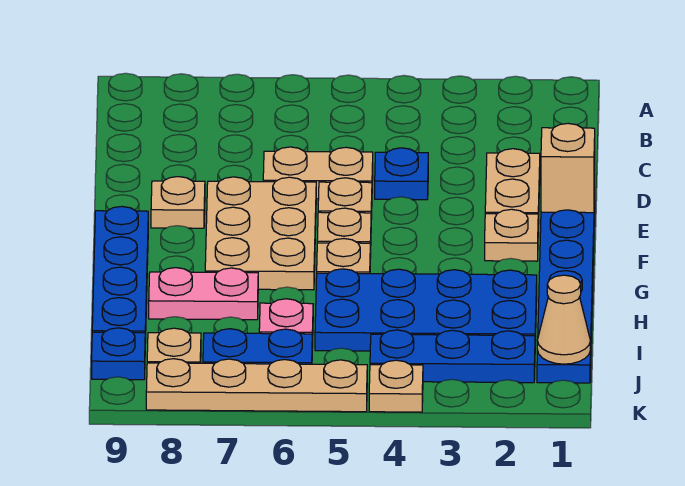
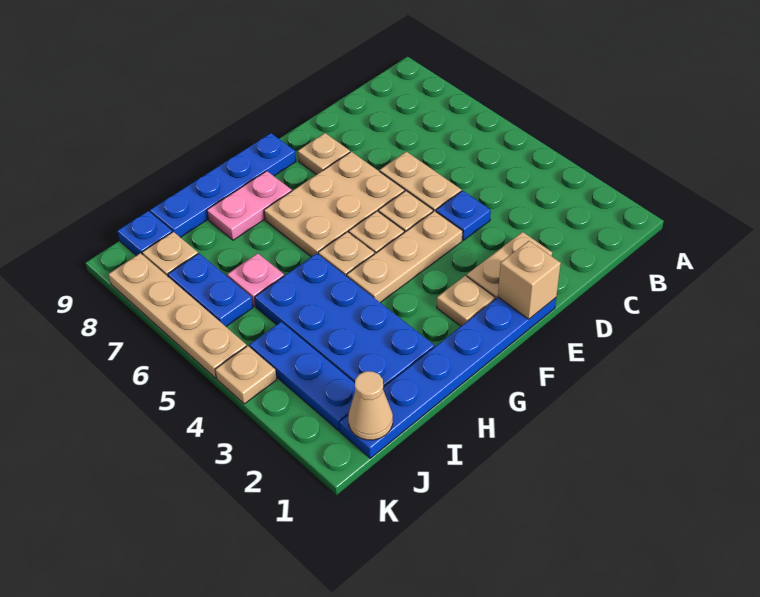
none -> tan plate E4:G4 level 1
pink plate H7:H8 level 1 -> pink plate G8:H8 level 1

